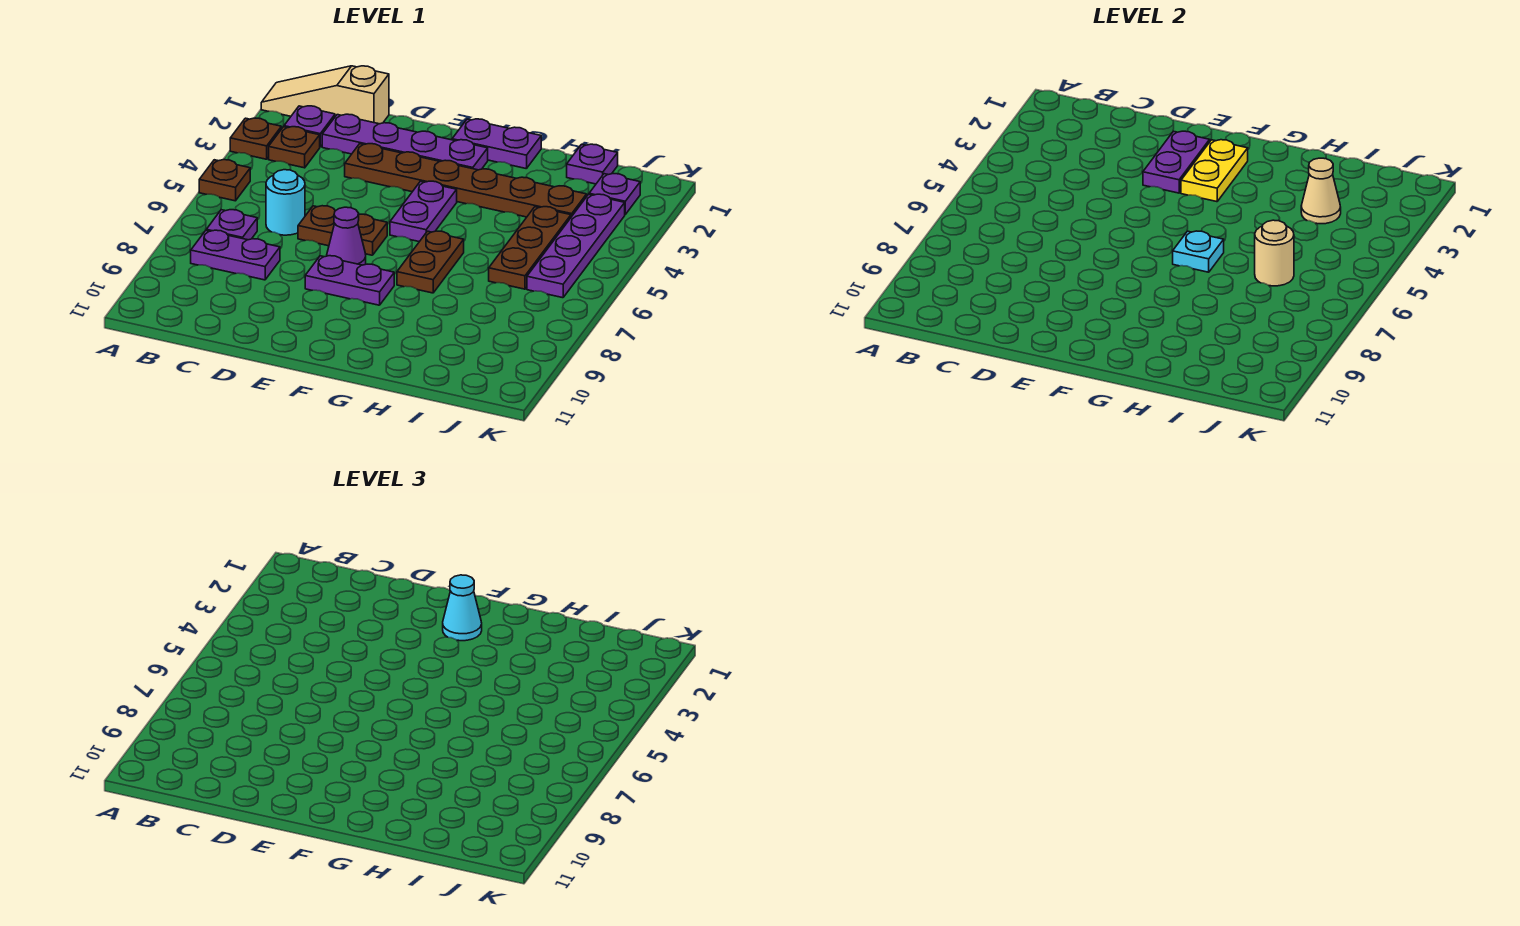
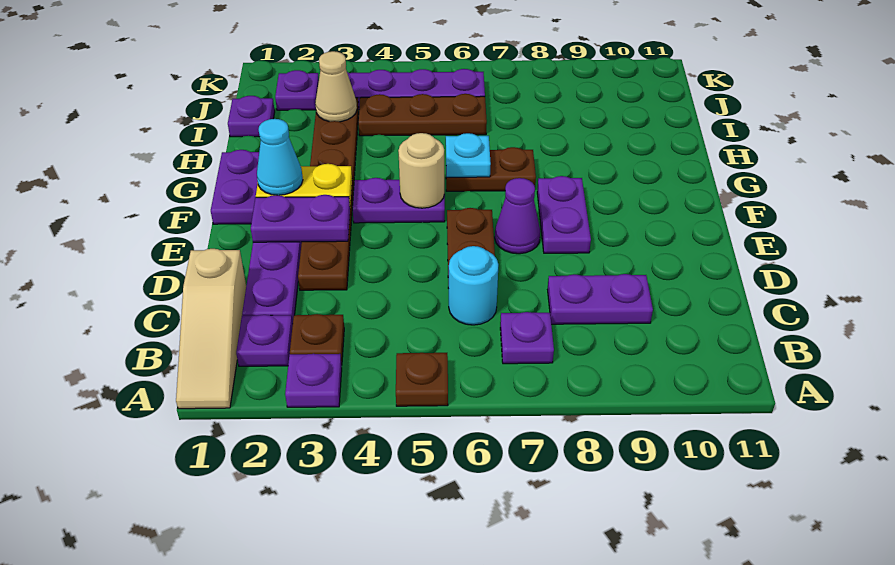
brown plate A3 level 1 -> purple plate A3 level 1
purple plate B8:C8 level 1 -> purple plate C8:C9 level 1
tan round brick I6 level 2 -> tan round brick F5 level 2

